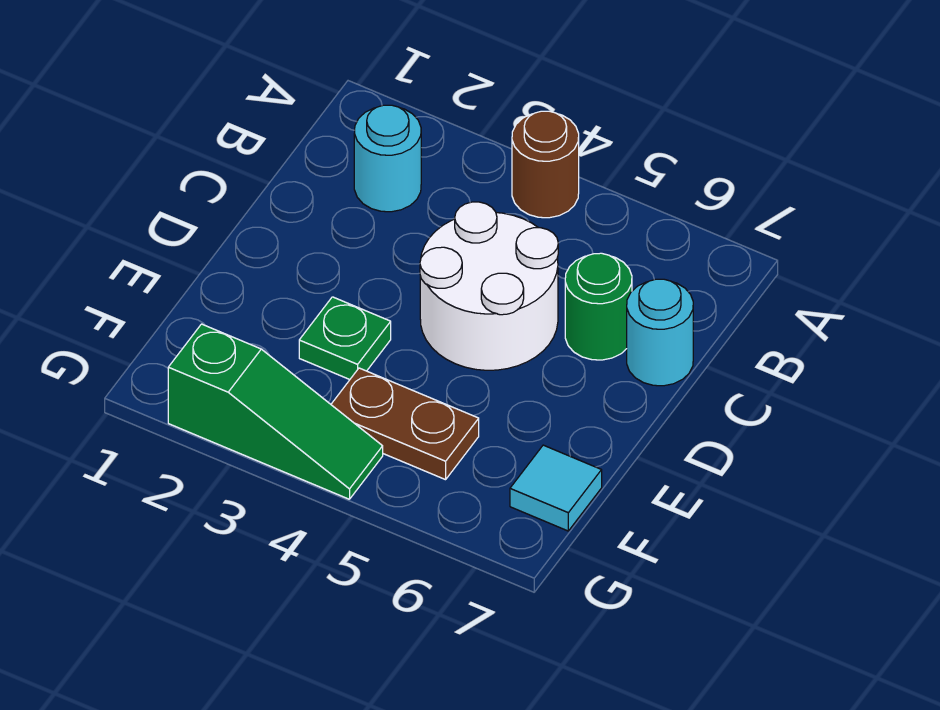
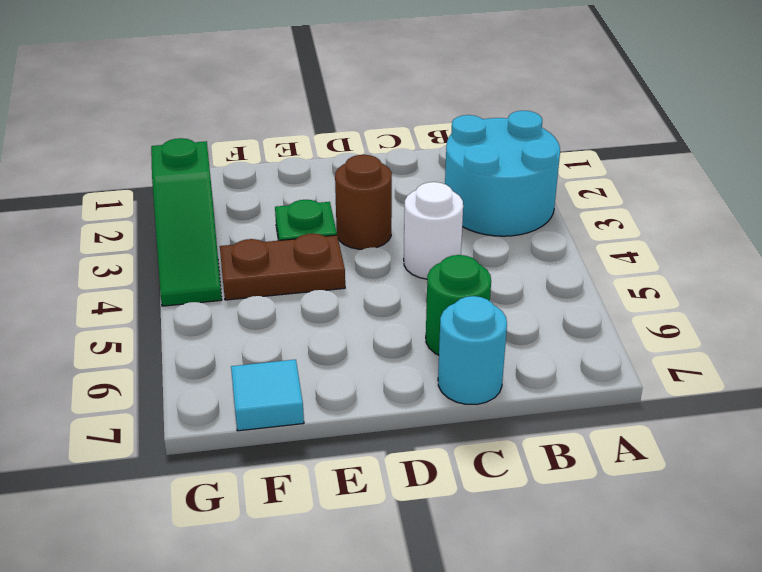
brown round brick A4 level 1 -> brown round brick D3 level 1
cyan round brick B2 level 1 -> cyan round brick A2:B3 level 1
white round brick C4:D5 level 1 -> white round brick C4 level 1
brown plate F4:F5 level 1 -> brown plate E4:F4 level 1

